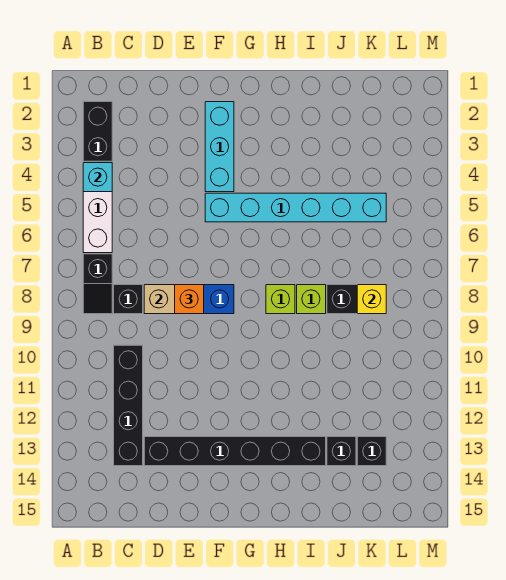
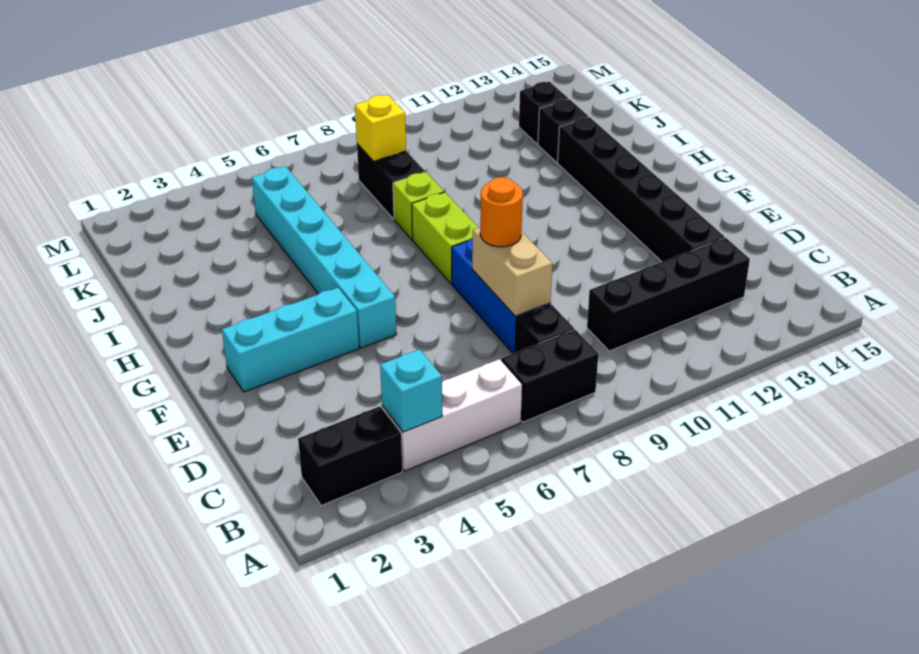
black slope B7:B8 level 1 top 7 -> black brick B7:B8 level 1
orange brick E8 level 3 -> orange round brick E8 level 3
lime brick H8 level 1 -> lime brick G8:H8 level 1

